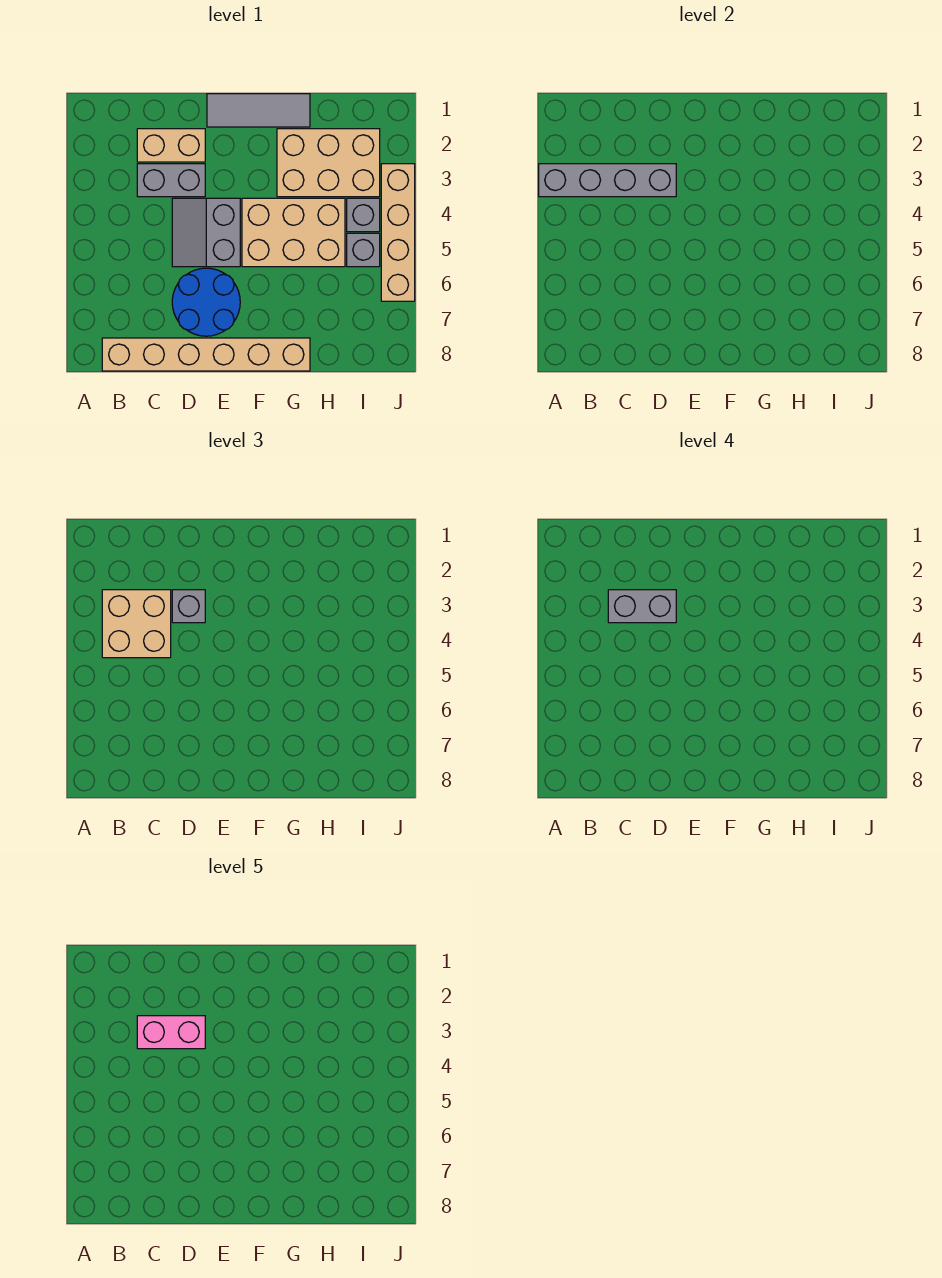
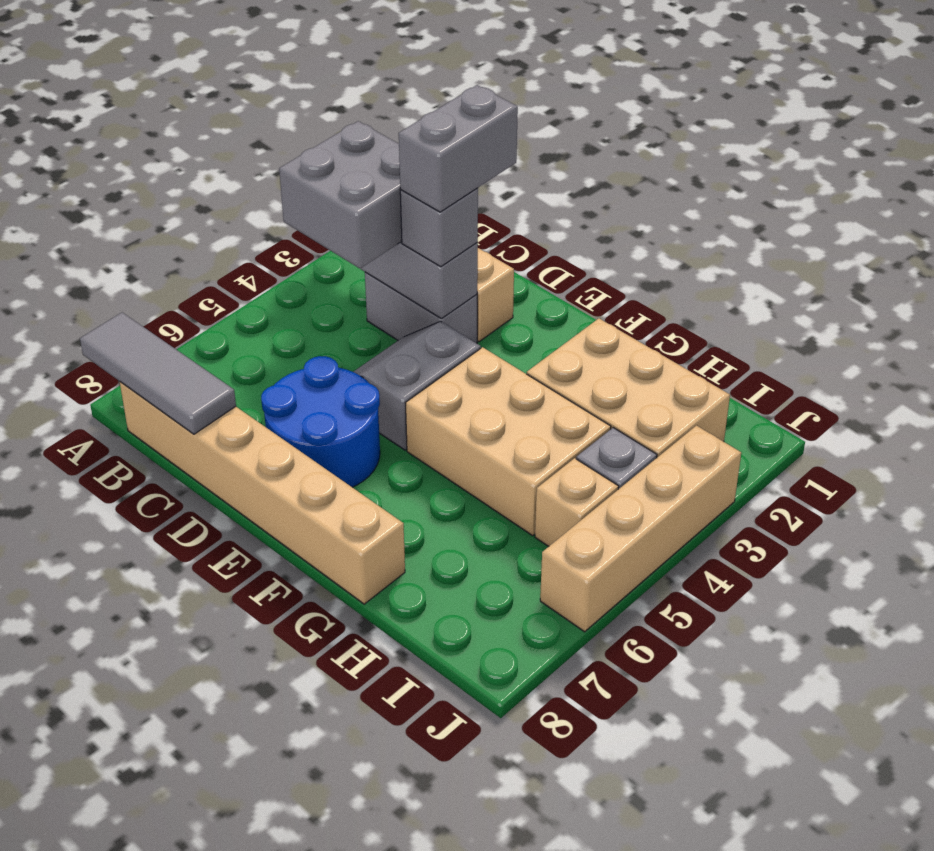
tan brick B3:C4 level 3 -> grey brick B3:C4 level 3
grey brick C3:D3 level 4 -> grey brick D2:D3 level 4
pink brick C3:D3 level 5 -> none
grey tile E1:G1 level 1 -> grey tile A8:C8 level 2
grey brick I5 level 1 -> tan brick I5 level 1

